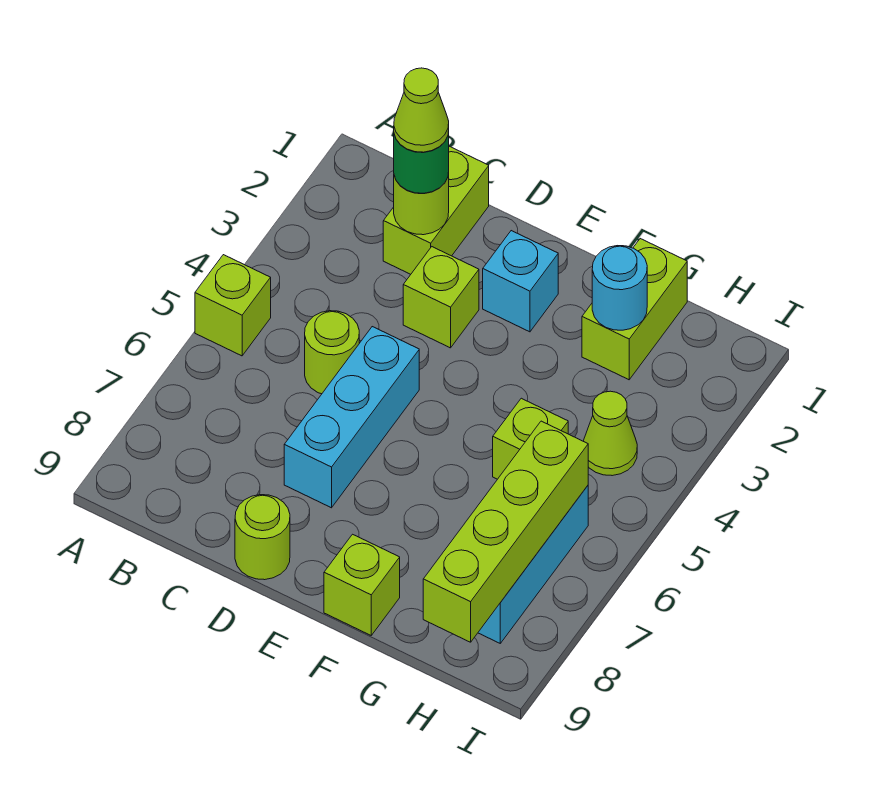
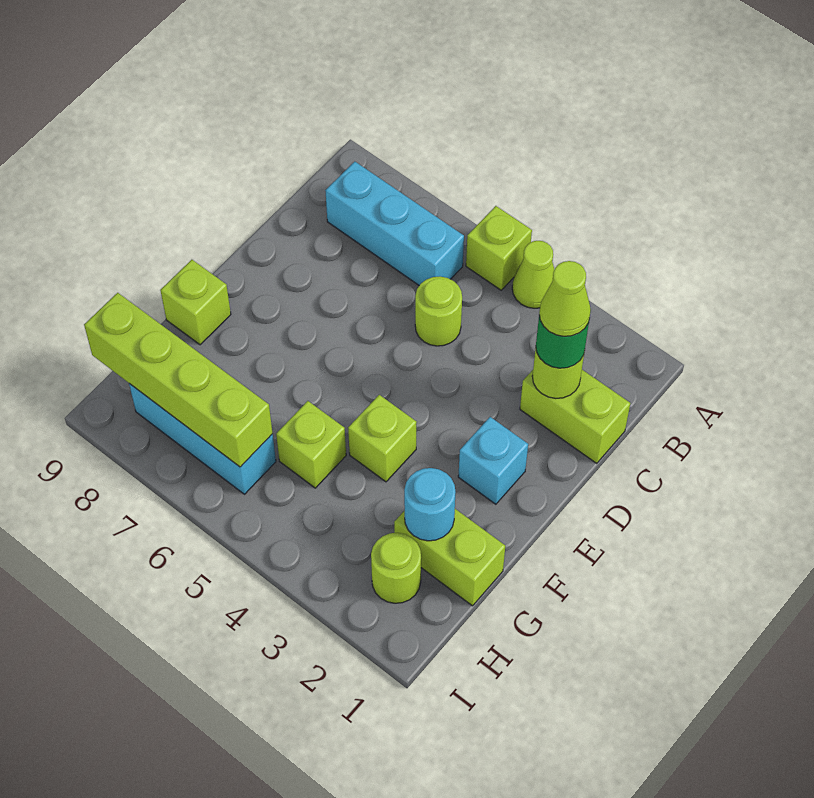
lime brick D3 level 1 -> lime brick F4 level 1
cyan brick D5:D7 level 1 -> cyan brick B6:B8 level 1
lime round brick D9 level 1 -> lime round brick H2 level 1
lime cone H4 level 1 -> lime cone A4 level 1

